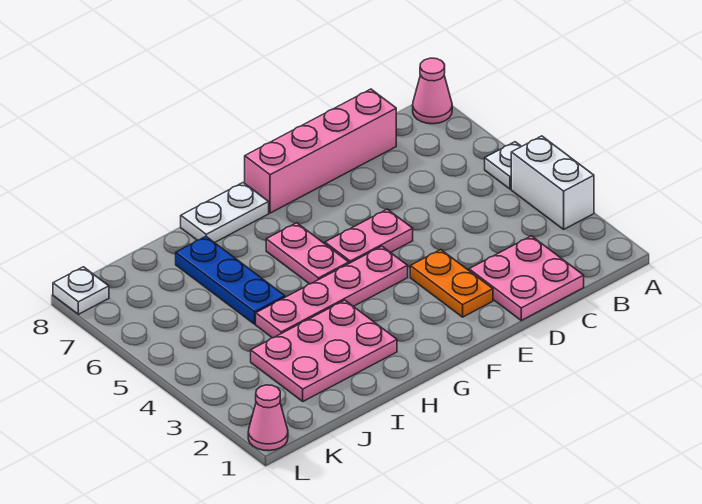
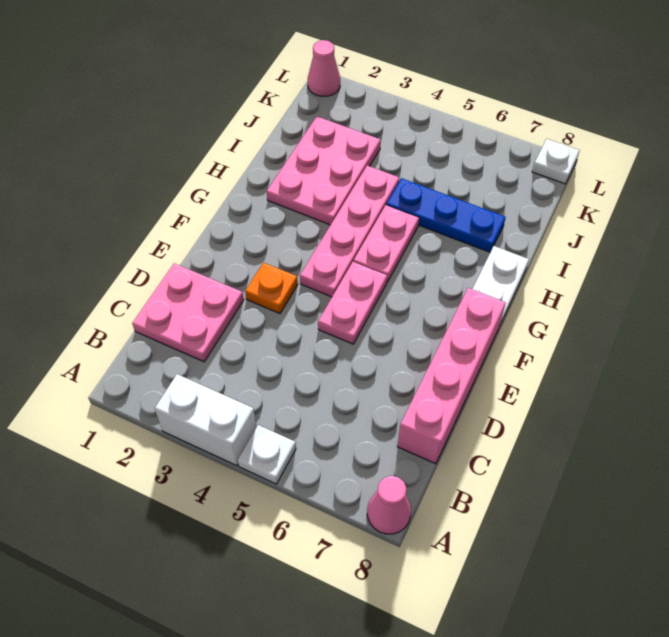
orange plate E2:E3 level 1 -> orange plate E3 level 1
pink plate G5:G6 level 1 -> pink plate G5:H5 level 1

